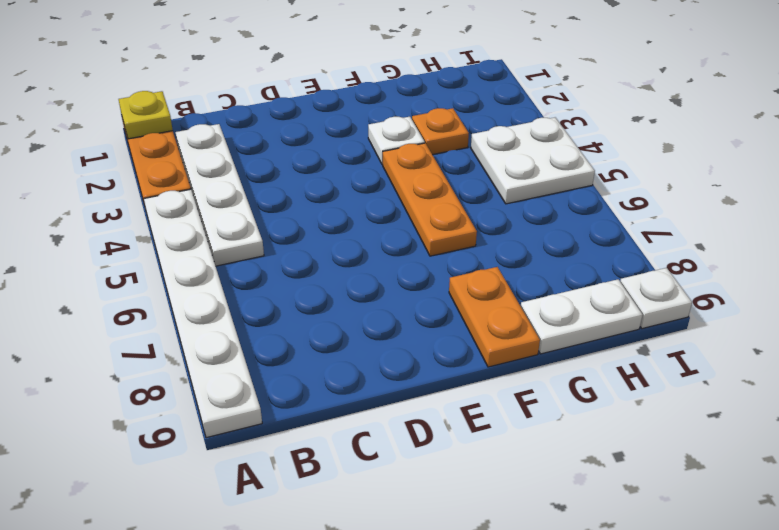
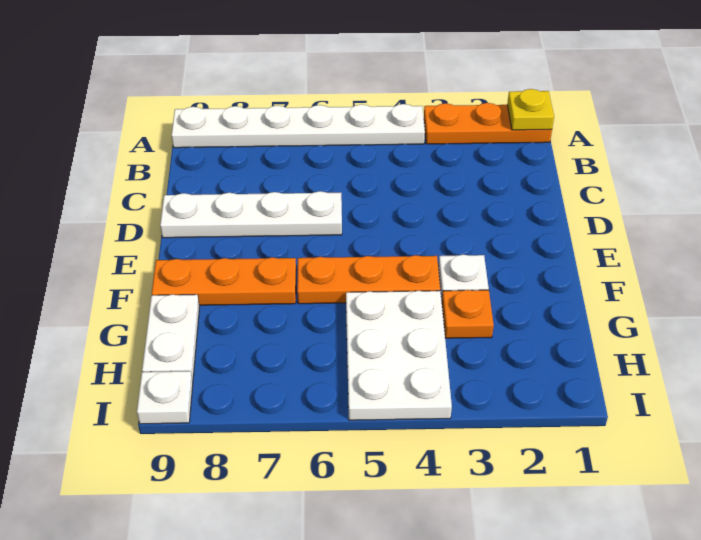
white plate B2:B5 level 1 -> white plate D6:D9 level 1
orange plate F8:F9 level 1 -> orange plate F7:F9 level 1
white plate H4:I5 level 1 -> white plate G4:I5 level 1

